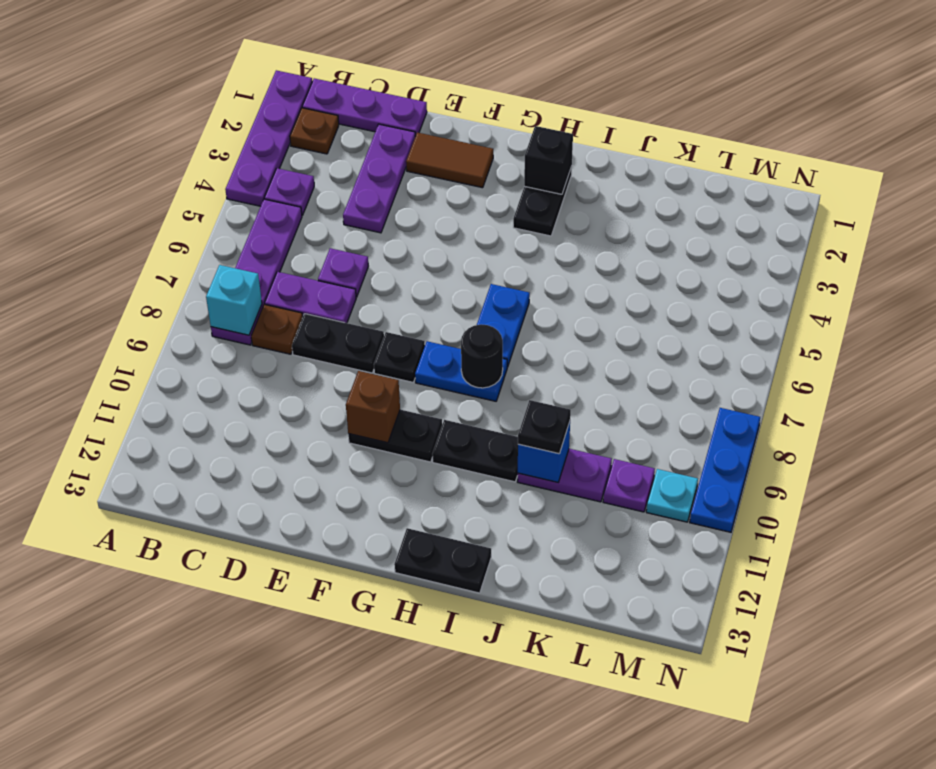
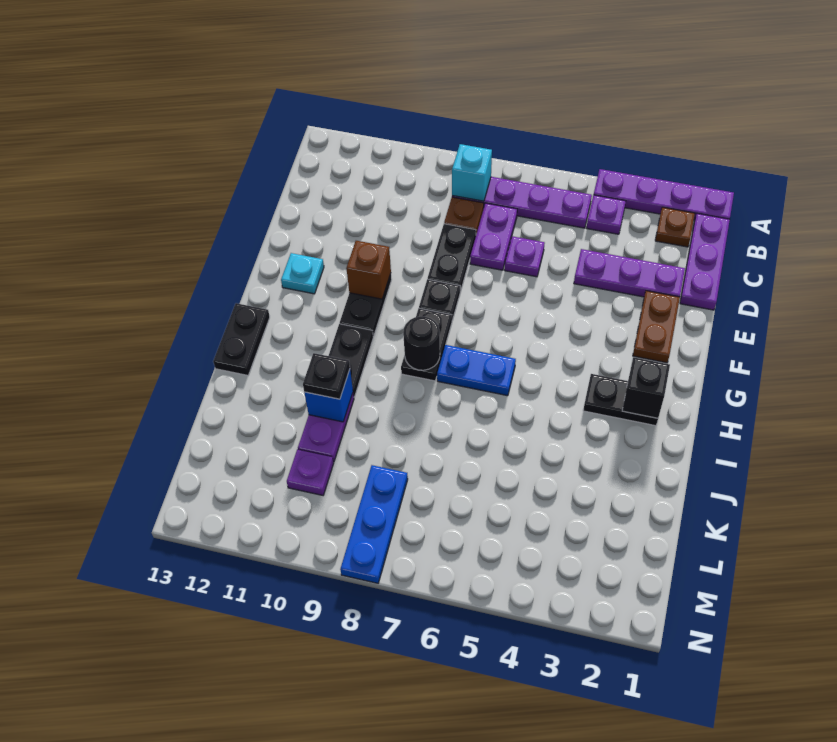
brown tile E2:F2 level 1 -> brown plate E2:F2 level 1
blue plate G8:H8 level 1 -> black plate G8:H8 level 1
cyan plate M10 level 1 -> cyan plate F12 level 1
blue plate N8:N10 level 1 -> blue plate L8:N8 level 1

